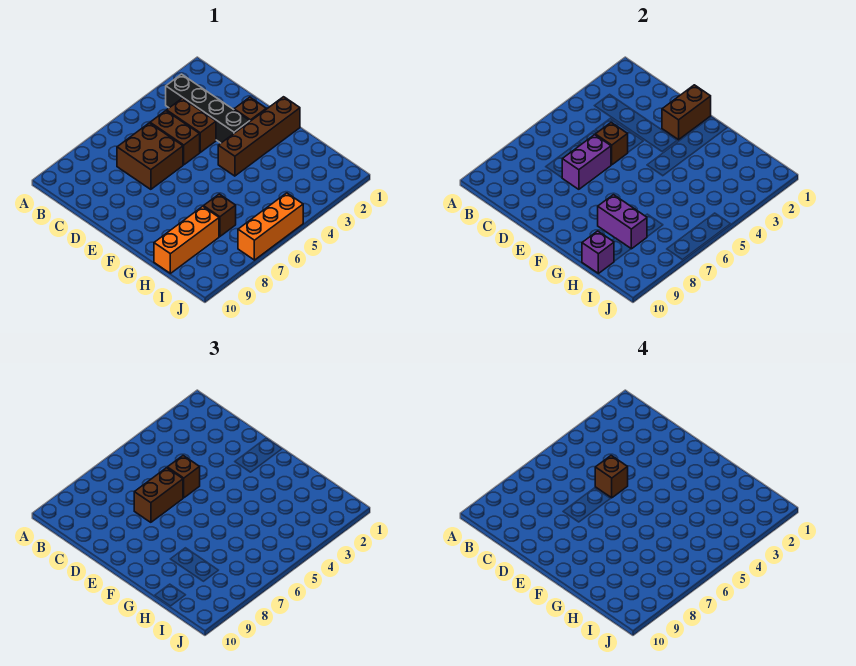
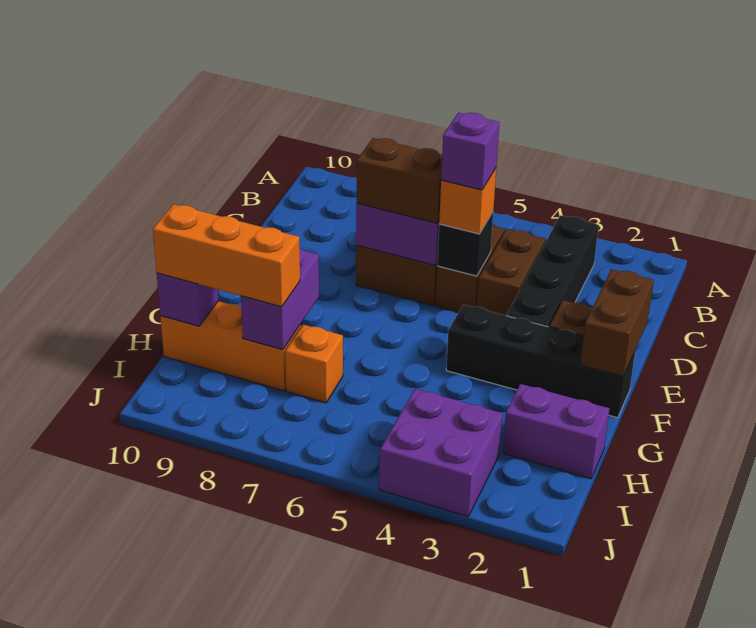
brown brick D5 level 2 -> black brick D5 level 2
brown brick D5 level 3 -> orange brick D5 level 3
brown brick D5 level 4 -> purple brick D5 level 4
brown brick E1:E2 level 2 -> brown brick E1:F1 level 2
brown brick F1:F4 level 1 -> black brick F1:F4 level 1
none -> purple brick H1:H2 level 1
brown brick H7 level 1 -> orange brick H7 level 1
none -> purple brick I3:J4 level 1
orange brick J5:J7 level 1 -> orange brick H8:H10 level 3

